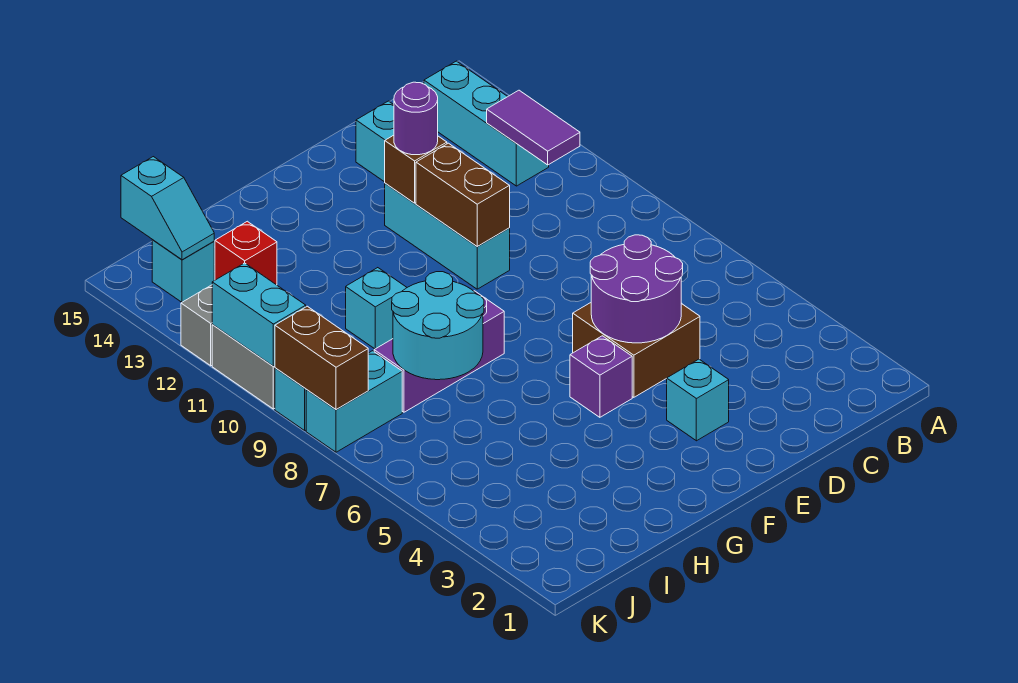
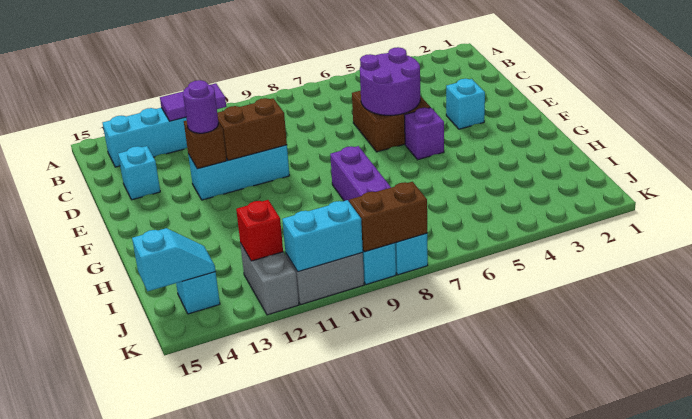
cyan round brick H7:I8 level 2 -> none
cyan brick H10 level 1 -> none

